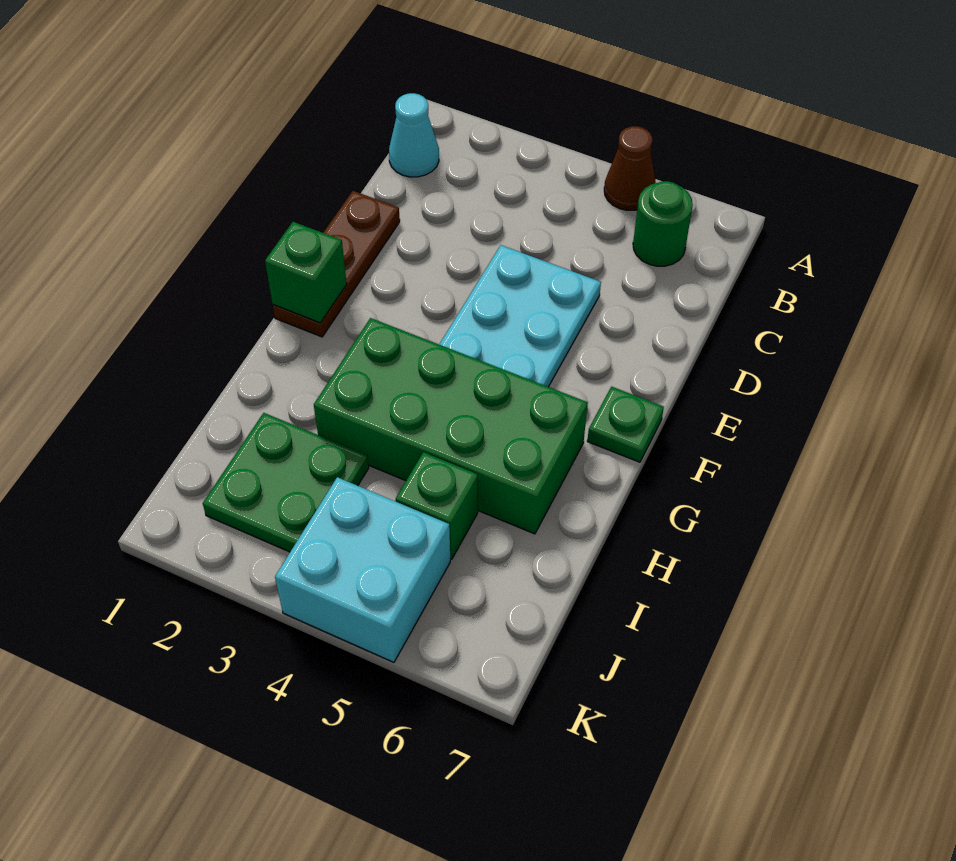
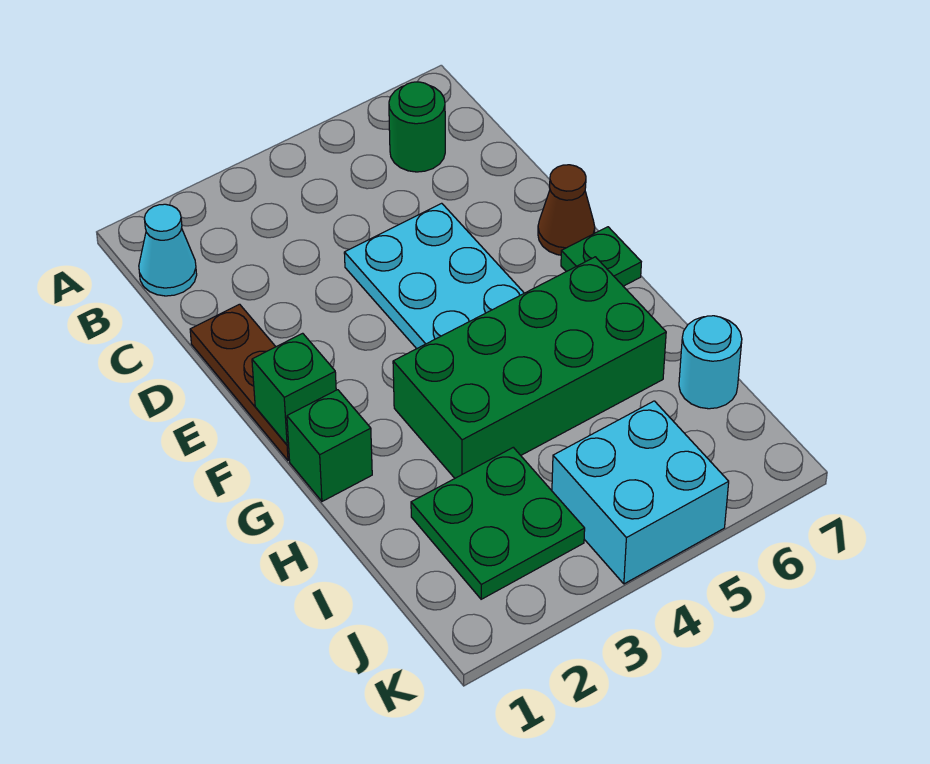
brown cone A5 level 1 -> brown cone E7 level 1
green brick I5 level 1 -> green brick G1 level 1
none -> cyan round brick I7 level 1

